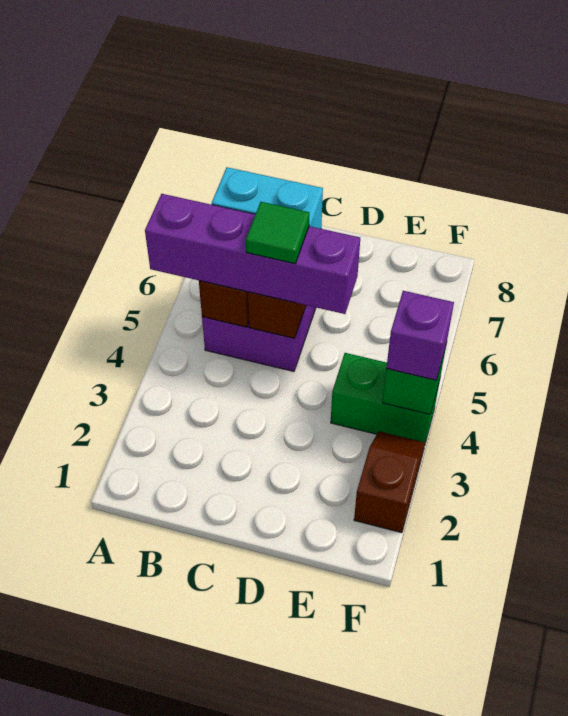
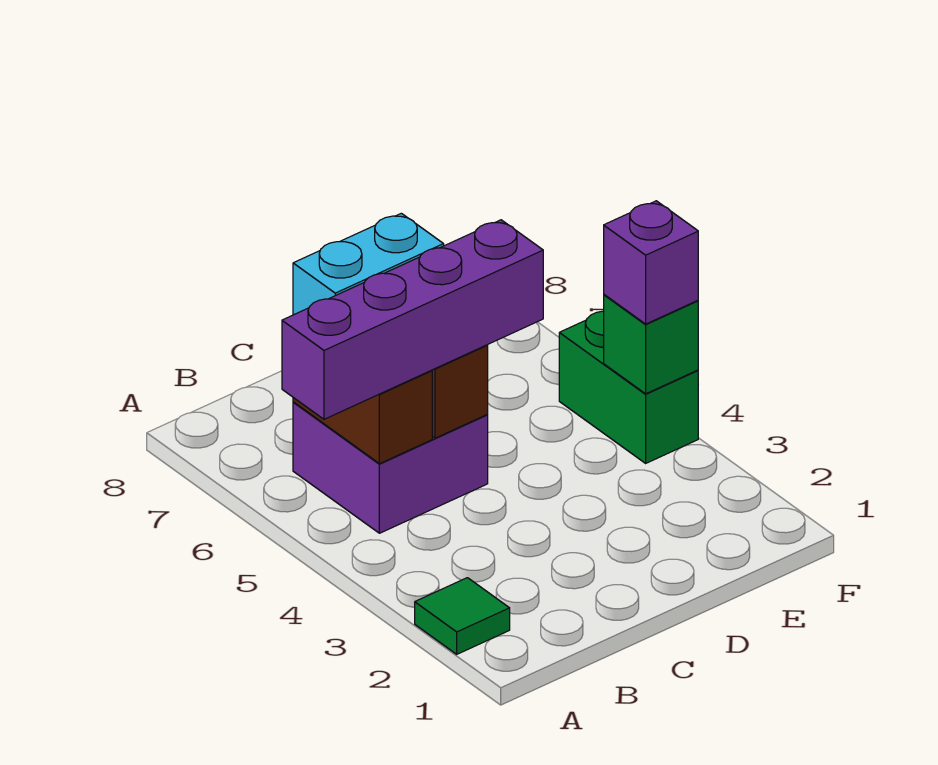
green tile C5 level 4 -> green tile A2 level 1
green brick E4:F4 level 1 -> green brick F4:F5 level 1
brown slope F2:F3 level 1 top 2 -> none

